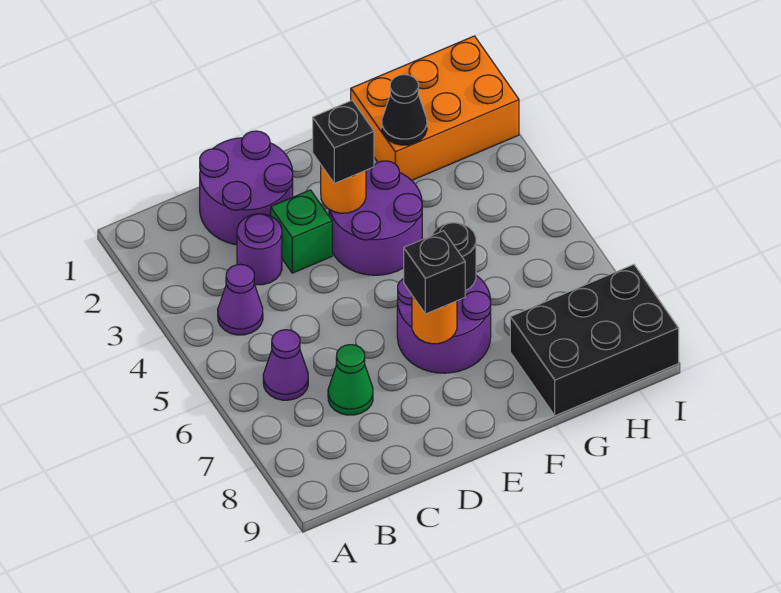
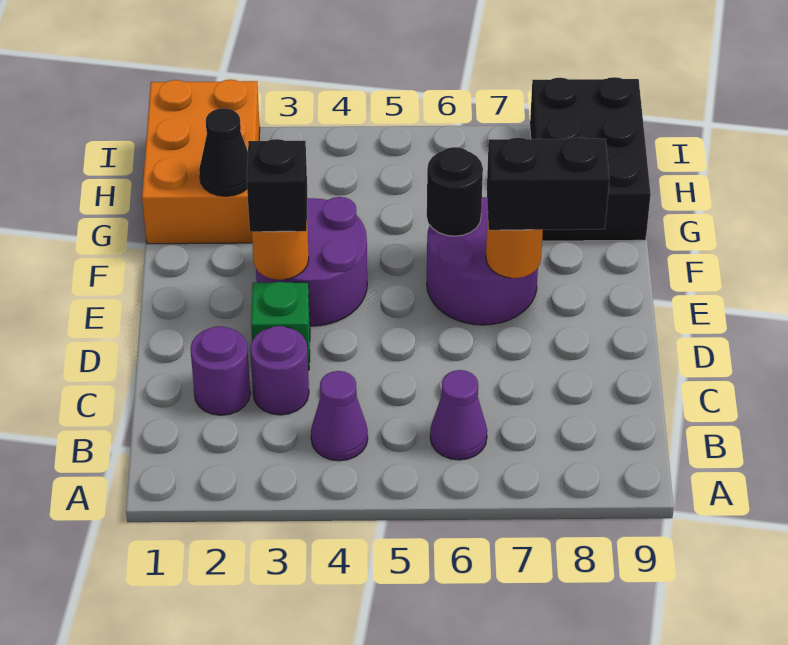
purple round brick C1:D2 level 1 -> purple round brick C2 level 1
green cone C7 level 1 -> none
black brick E7 level 3 -> black brick E7:E8 level 3

